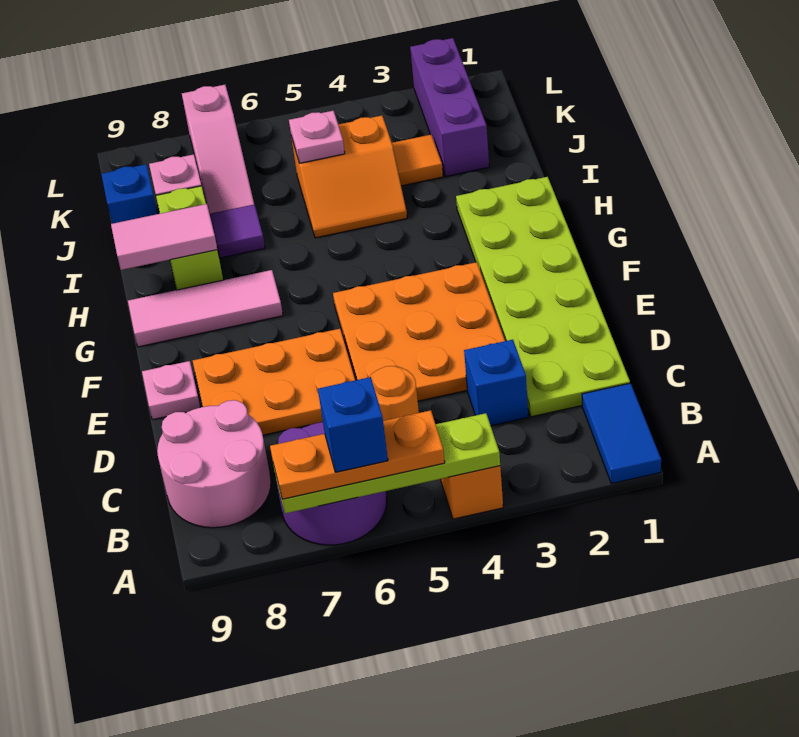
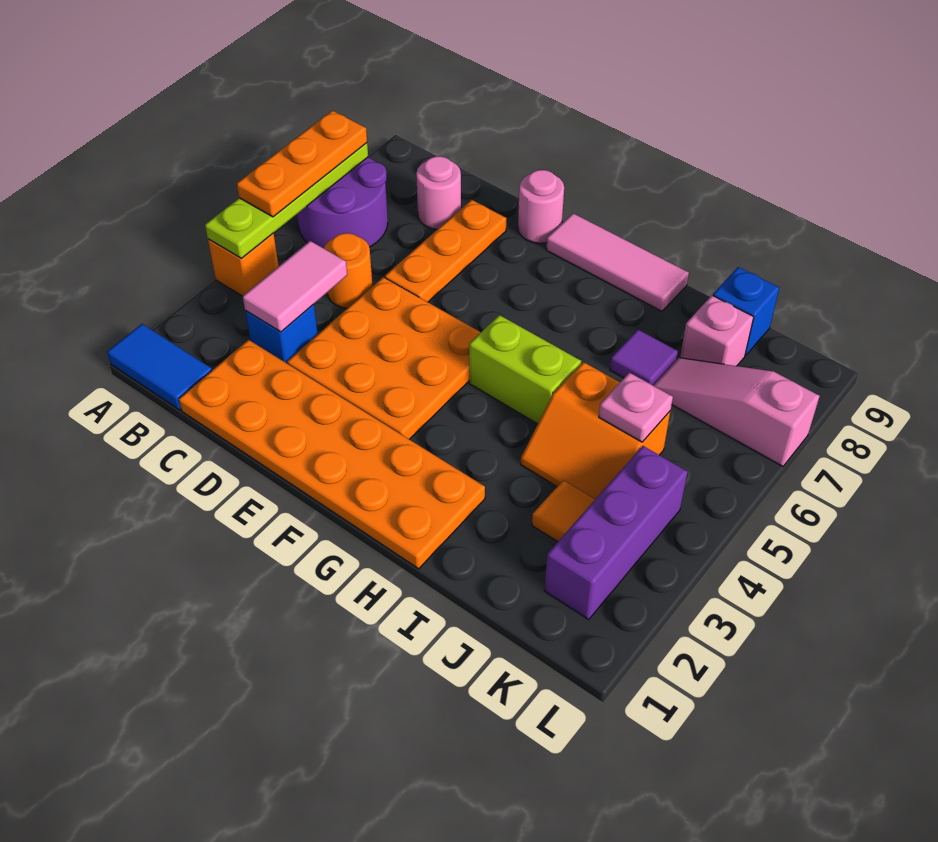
blue brick A6 level 4 -> none
pink round brick B8:C9 level 1 -> pink round brick C8 level 1
lime plate C1:H2 level 1 -> orange plate C1:H2 level 1
orange plate D6:E8 level 1 -> orange plate D6:D8 level 1
pink plate E9 level 1 -> pink round brick E9 level 1
pink tile G7:G9 level 1 -> pink tile F9:H9 level 1
lime brick H8:I8 level 1 -> lime brick G5:H5 level 1
pink tile H8:H9 level 2 -> pink tile C3:C4 level 2
orange slope I4:J5 level 1 top J -> orange slope I4:J5 level 1 top 5
purple brick J2:L2 level 1 -> purple brick K2:K4 level 1

